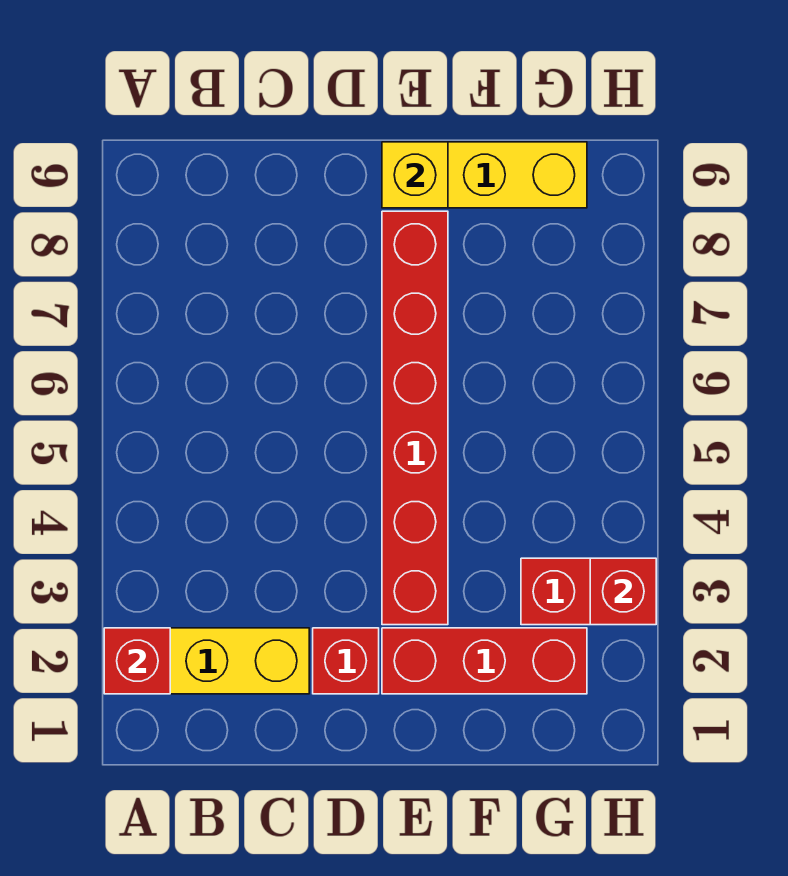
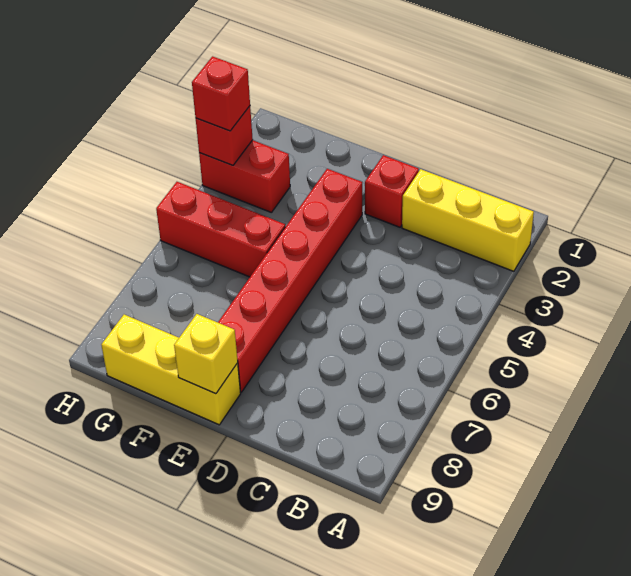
red brick A2 level 2 -> red brick H3 level 3
red brick E2:G2 level 1 -> red brick F5:H5 level 1

